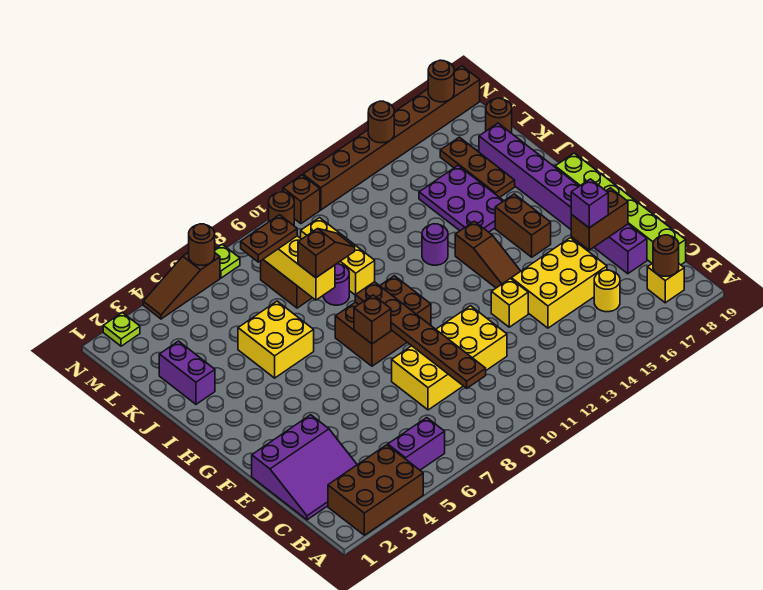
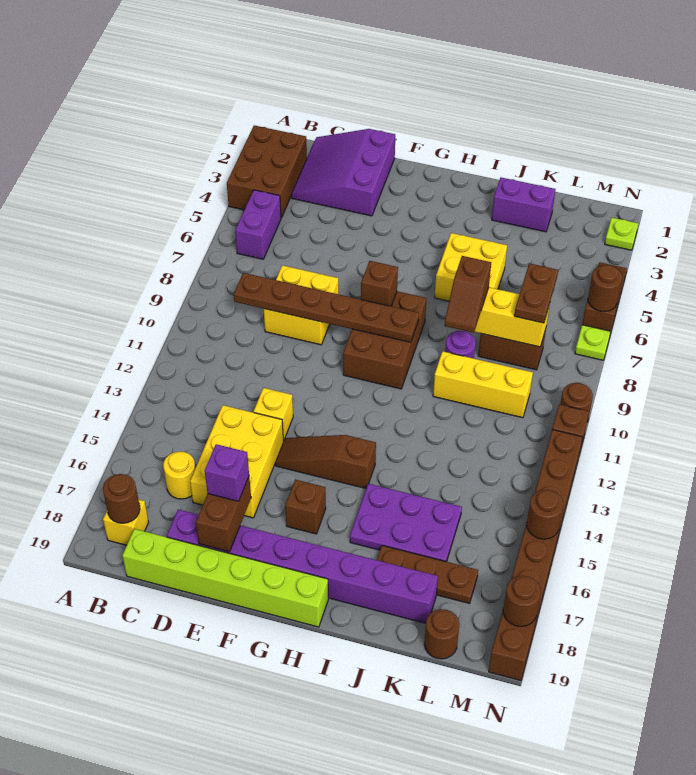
yellow brick D8:E11 level 1 -> yellow brick D8:E9 level 1
brown brick G16:H16 level 1 -> brown brick G16 level 1
purple round brick I13 level 1 -> none

